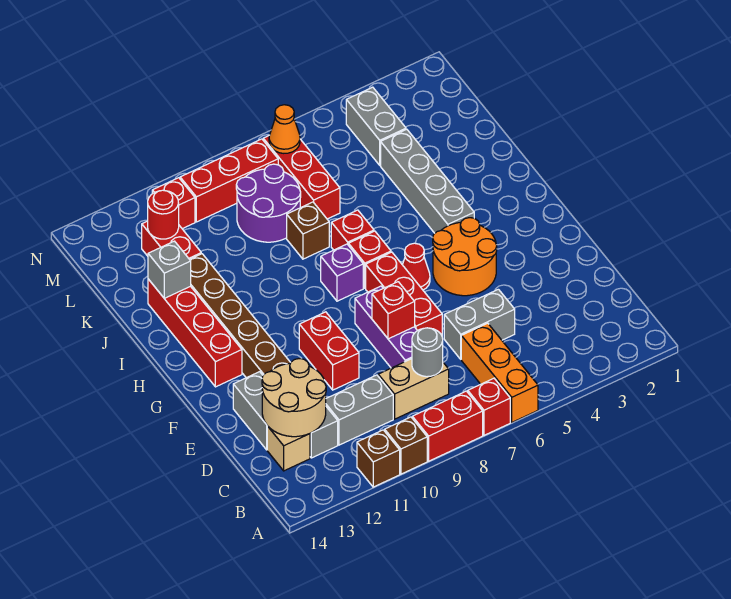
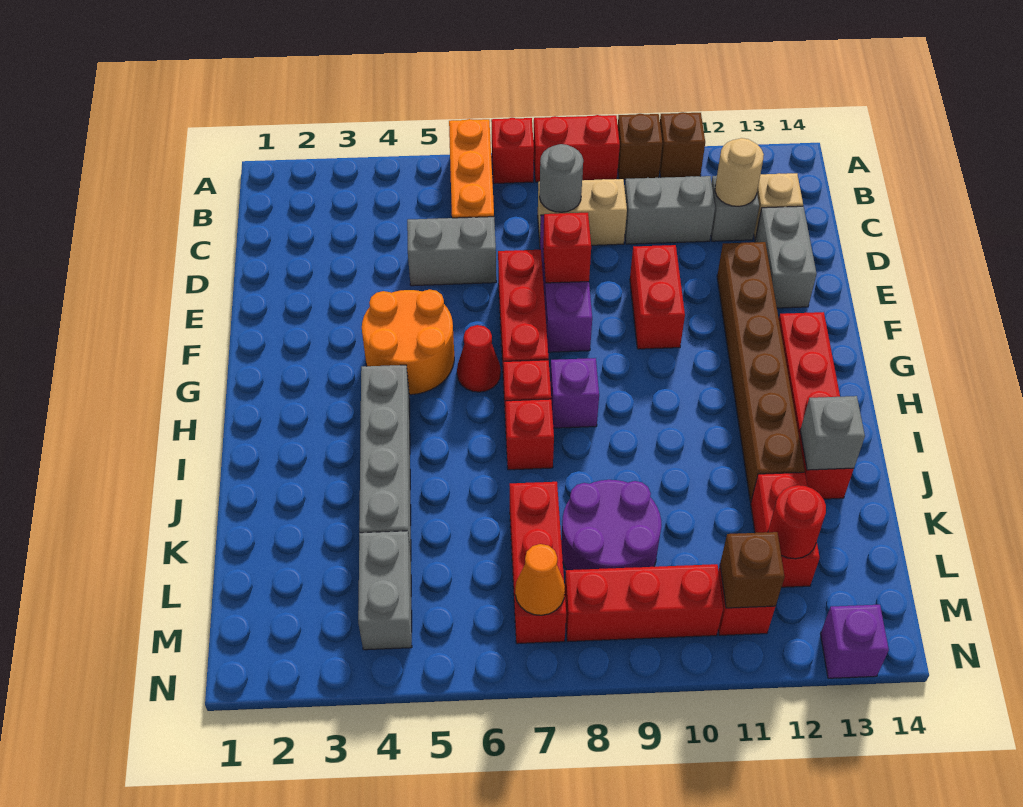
tan round brick C12:D13 level 2 -> tan round brick C12 level 2
brown brick J8 level 1 -> brown brick M11 level 2
none -> purple brick N13 level 1

